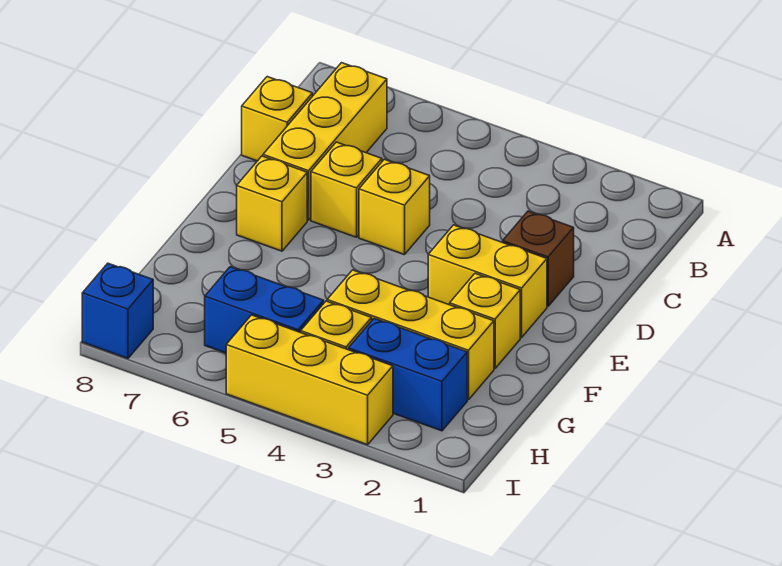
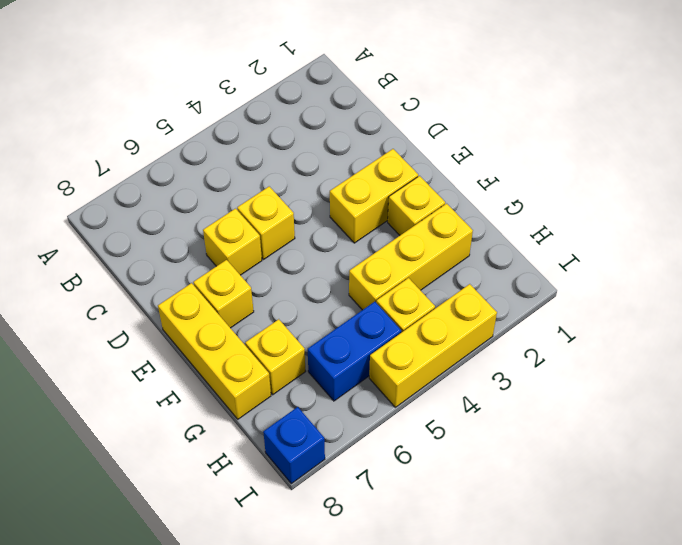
yellow brick B7:D7 level 1 -> yellow brick E8:G8 level 1
yellow brick C8 level 1 -> yellow brick G7 level 1
brown brick D2 level 1 -> none
blue brick H2:H3 level 1 -> none

